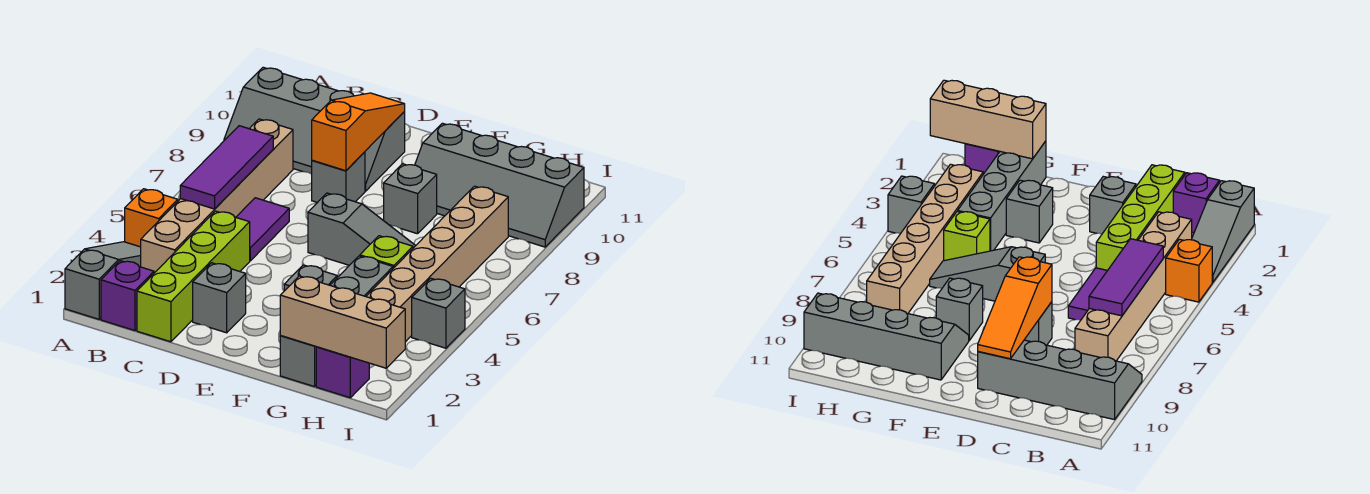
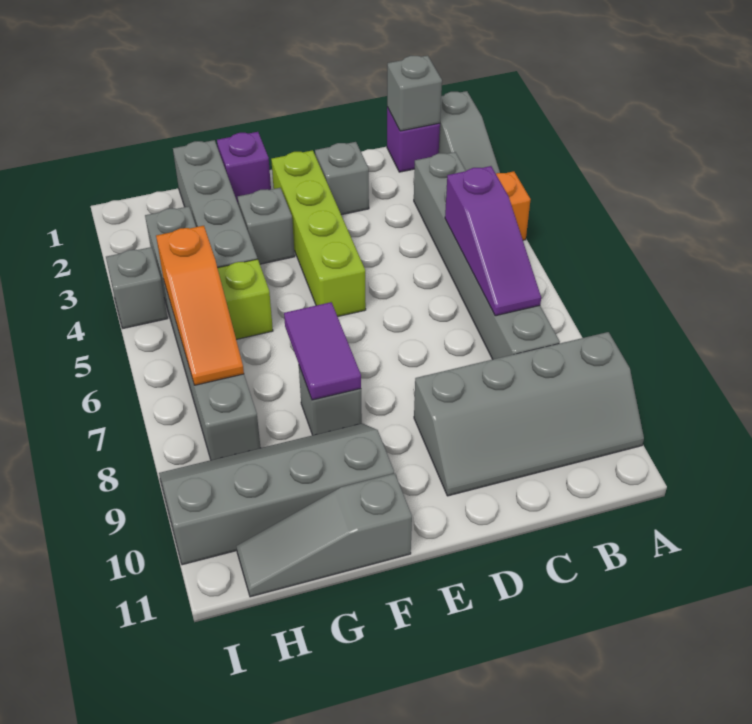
grey slope A9:D10 level 1 top 10 -> grey slope A9:D10 level 1 top 9
tan brick B3:B8 level 1 -> grey brick B3:B8 level 1
purple tile B5:B7 level 2 -> purple slope B5:B7 level 2 top 5
lime brick C1:C4 level 1 -> lime brick E2:E5 level 1
purple tile C5:C6 level 1 -> purple tile F7:F8 level 2
grey brick D8 level 1 -> grey brick B1 level 2
orange slope D8:D10 level 2 top 8 -> orange slope H5:H7 level 2 top 5
grey slope E6:G6 level 1 top E -> grey slope F11:H11 level 1 top F
tan brick G1:I1 level 2 -> none
purple brick H1 level 1 -> purple brick F1 level 1
tan brick H3:H8 level 1 -> grey brick H3:H8 level 1

